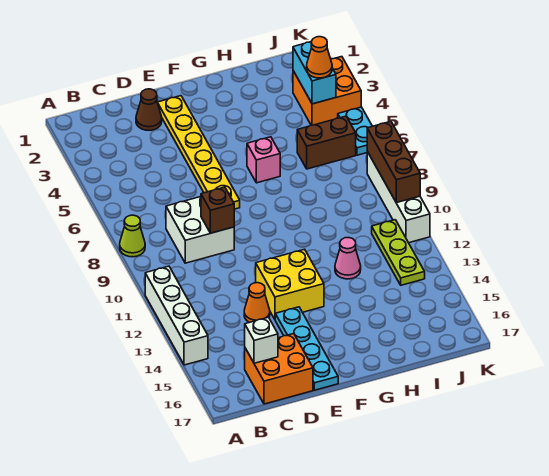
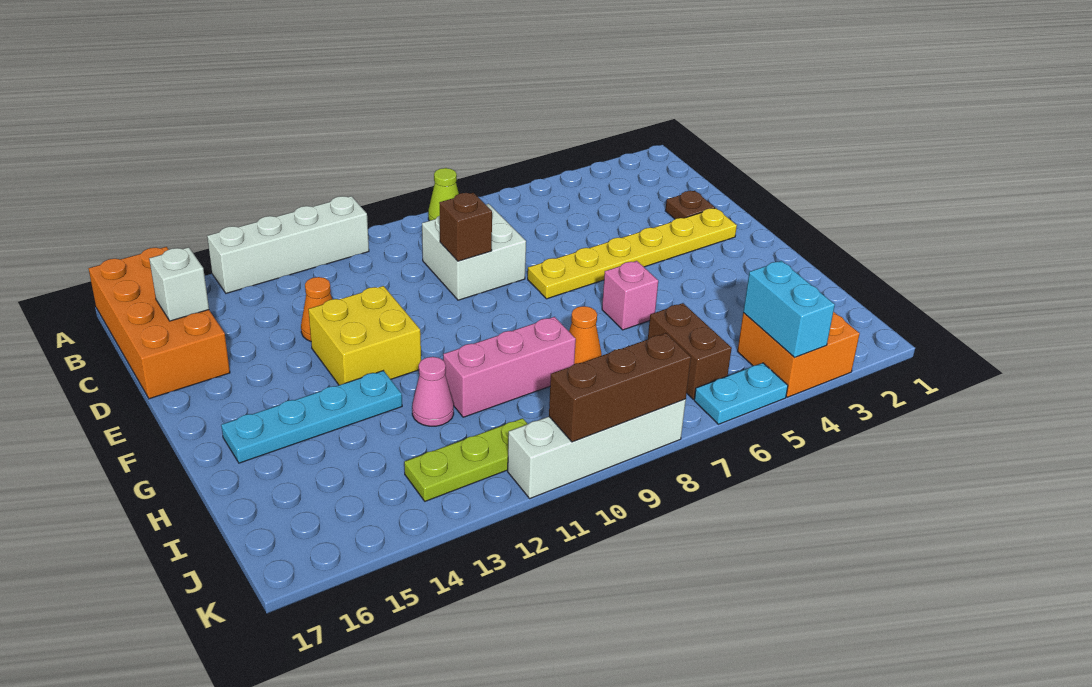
orange brick C16:D17 level 1 -> orange brick A16:D17 level 1
brown cone D2 level 1 -> brown plate D2 level 1
cyan plate E14:E17 level 1 -> cyan plate G13:G16 level 1
none -> pink brick H9:H11 level 1
cyan brick J3:J4 level 2 -> cyan brick J4:K4 level 2
orange cone J4 level 3 -> orange cone H8 level 1

